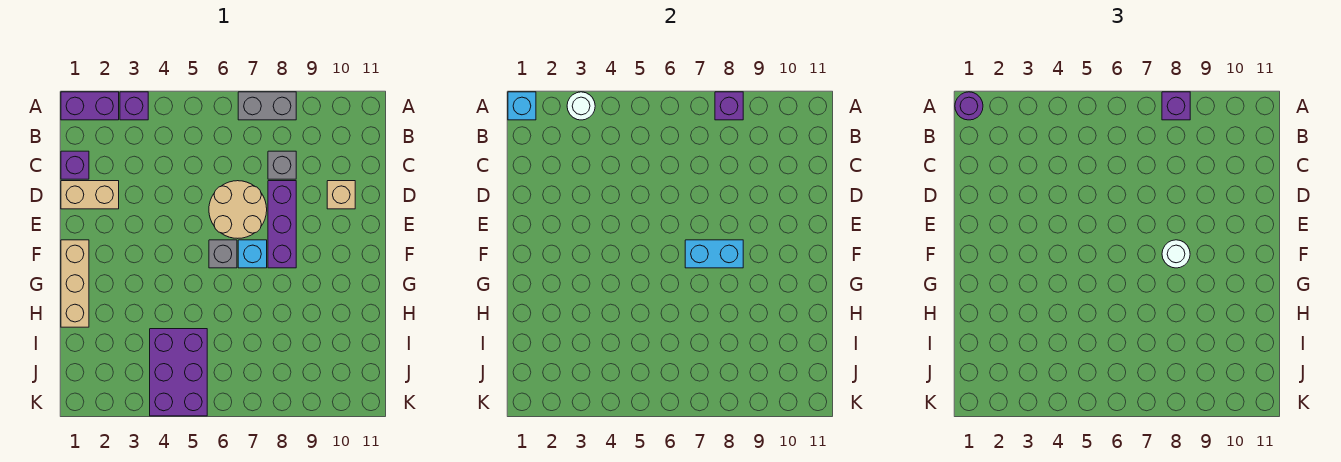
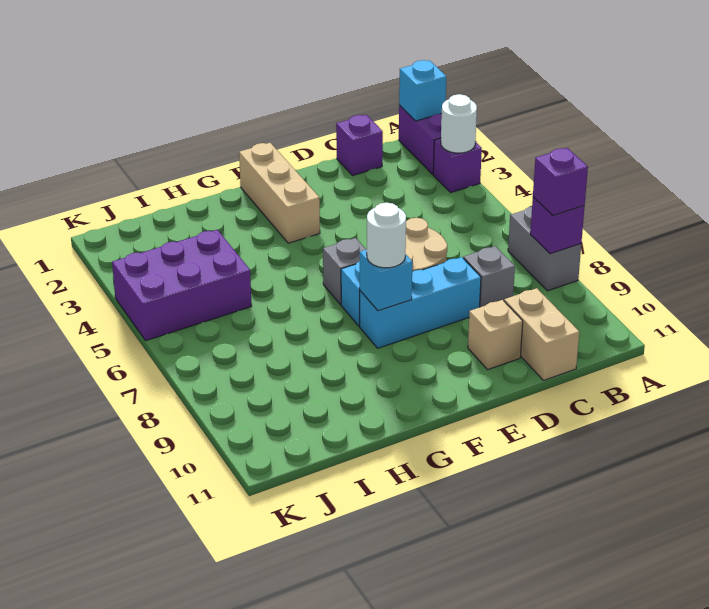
purple round brick A1 level 3 -> none
tan brick D1:D2 level 1 -> tan brick C10:C11 level 1
purple brick D8:F8 level 1 -> cyan brick D8:F8 level 1
tan brick F1:H1 level 1 -> tan brick F1:F3 level 1
cyan brick F7:F8 level 2 -> cyan brick F8 level 2

